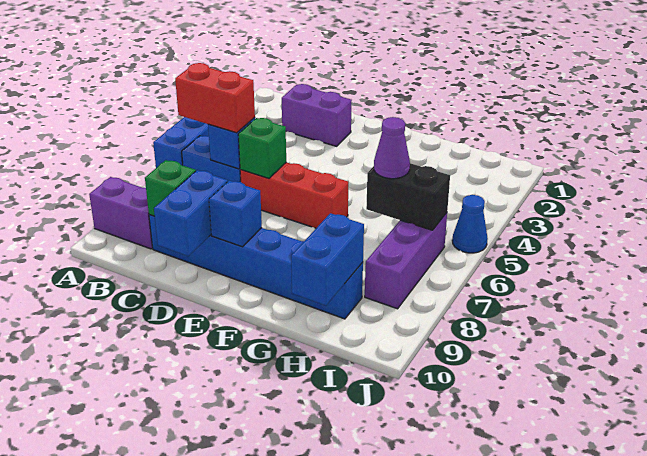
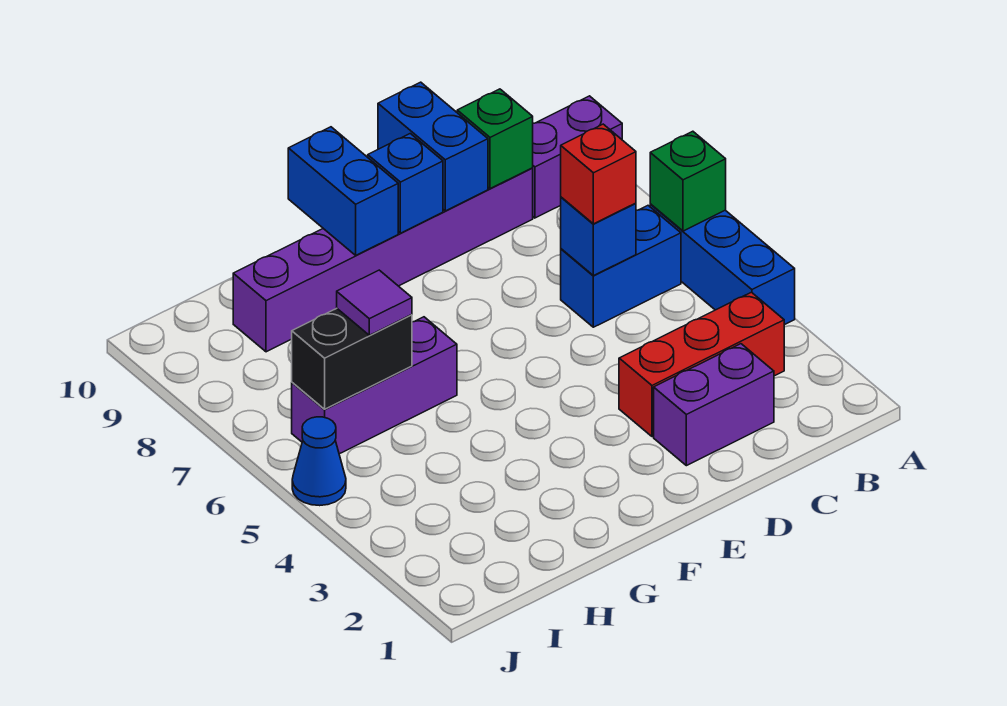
red brick B6:C6 level 3 -> red brick C6 level 3
blue brick C9:H9 level 1 -> purple brick C9:H9 level 1
red brick D6:F6 level 1 -> red brick B3:D3 level 1
green brick D6 level 2 -> green brick A6 level 2
purple cone H6 level 3 -> purple tile H6 level 3
blue brick H9:H10 level 2 -> blue brick F9:F10 level 2
purple brick I6:I8 level 1 -> purple brick G6:I6 level 1

